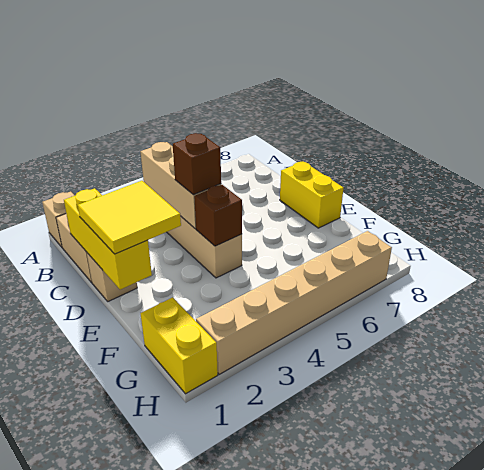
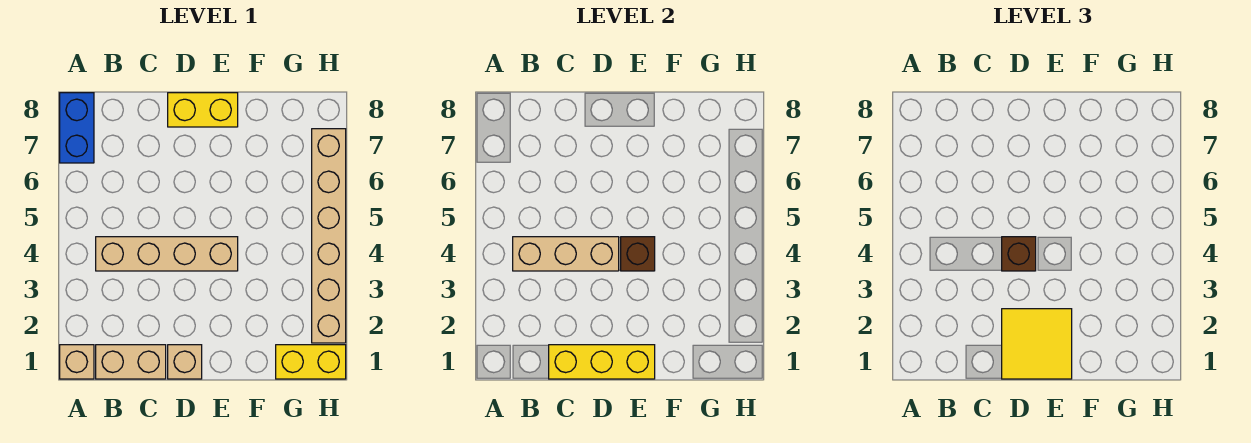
none -> blue brick A7:A8 level 1

